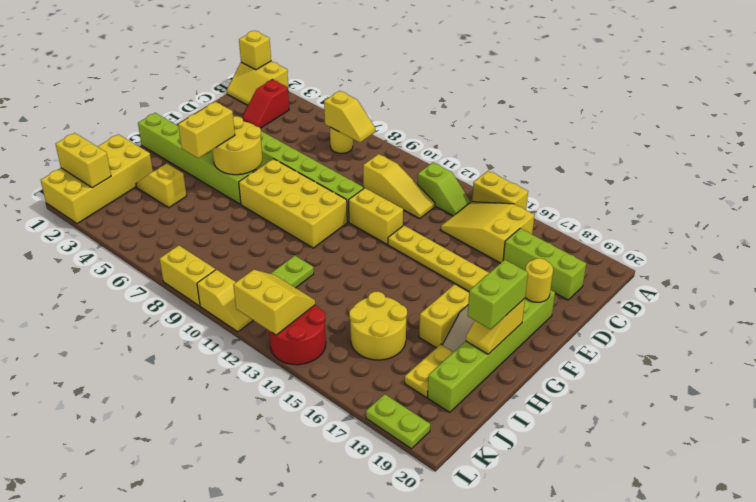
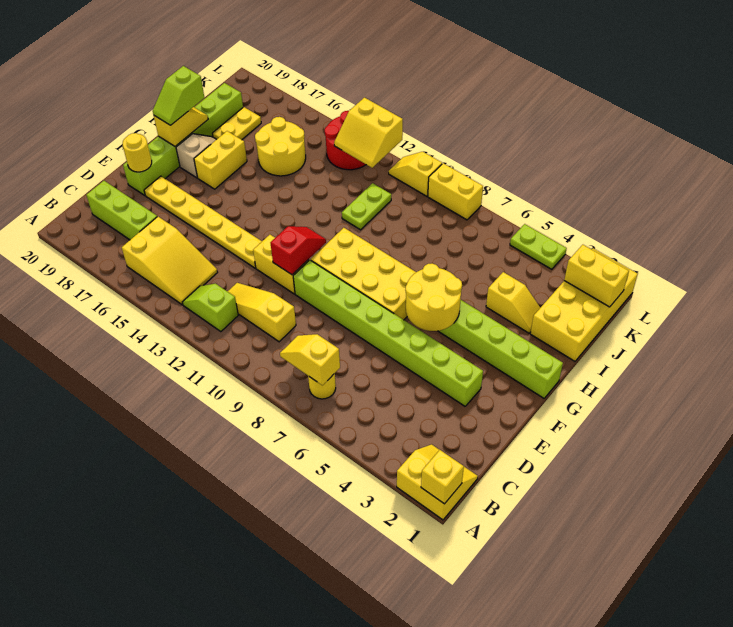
yellow brick A14:A15 level 1 -> none
red slope B3:C3 level 1 top B -> red slope E11:F11 level 2 top E
yellow brick G5:H5 level 3 -> none
lime brick G19:H19 level 3 -> lime slope G19:H19 level 3 top H
lime plate L18:L19 level 1 -> lime plate L4:L5 level 1

